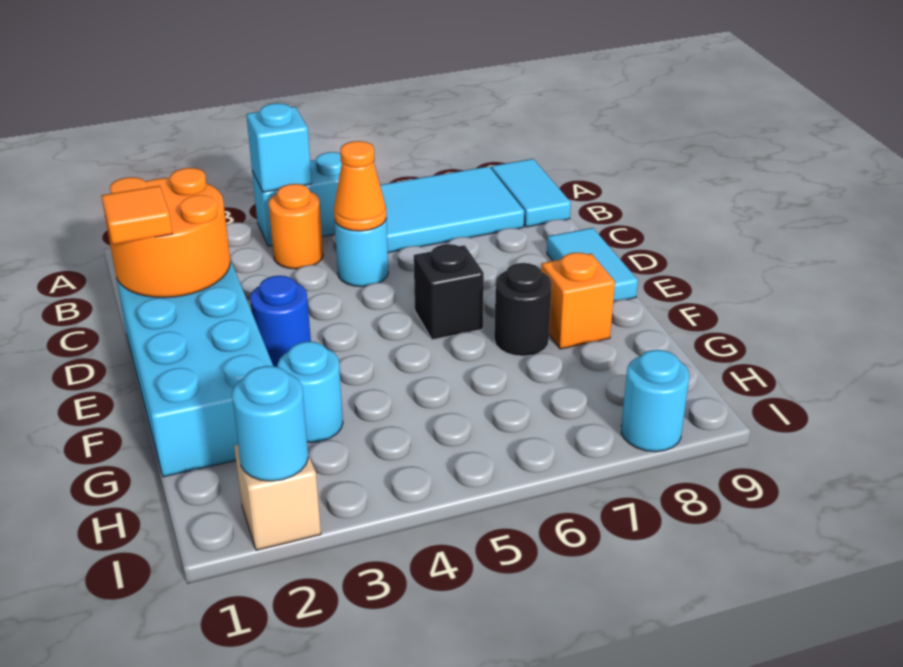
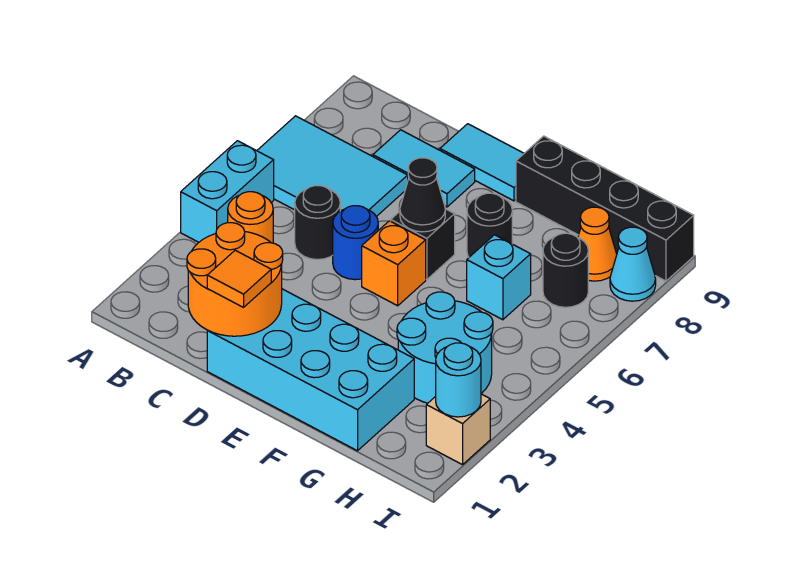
cyan brick A4 level 2 -> cyan brick G6 level 1
cyan tile A6:B8 level 1 -> cyan tile A6:C7 level 1
cyan tile A9:B9 level 1 -> cyan tile C8:D8 level 1
cyan round brick C5 level 1 -> black round brick C5 level 1
orange cone C5 level 2 -> orange cone H8 level 1
blue round brick E3 level 1 -> blue round brick D5 level 1
none -> black cone E6 level 2
orange brick F8 level 1 -> orange brick E5 level 1
none -> black brick F9:I9 level 1
cyan round brick G3 level 1 -> cyan round brick G3:H4 level 1
none -> black round brick H7 level 1
cyan round brick I8 level 1 -> cyan cone I8 level 1

